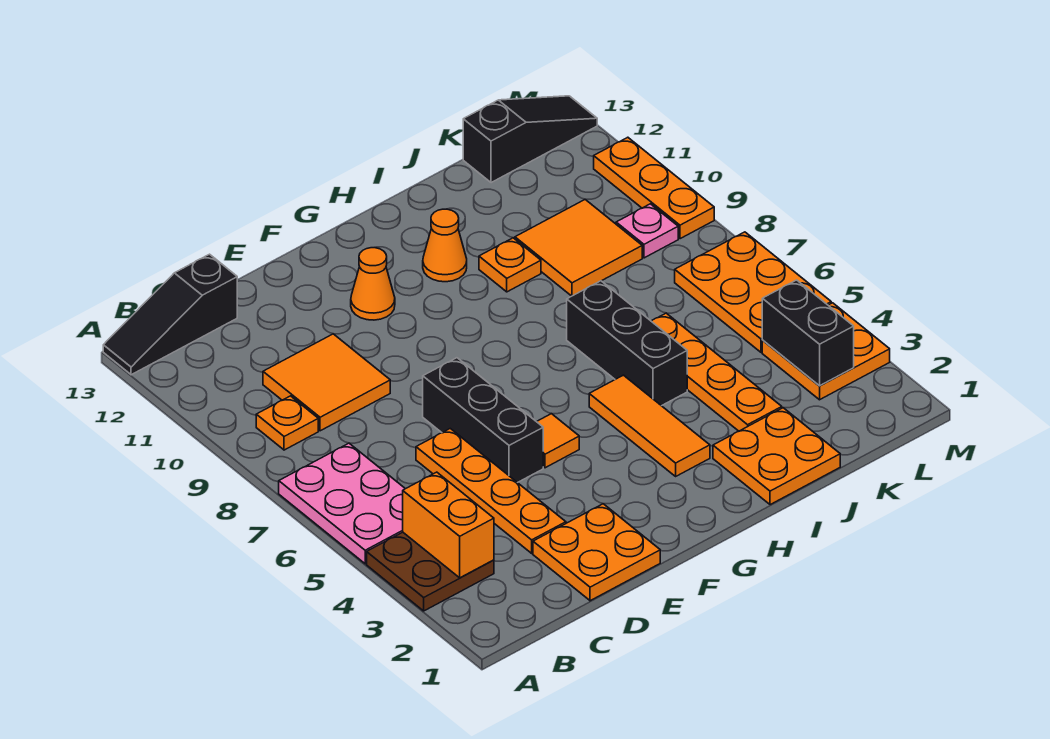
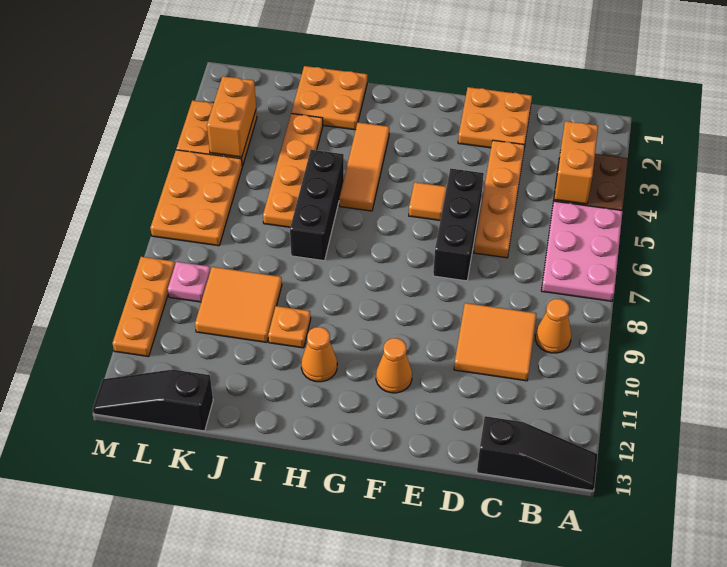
orange plate B9 level 1 -> orange cone B9 level 1
black brick L3:L4 level 2 -> orange brick L3:L4 level 2

